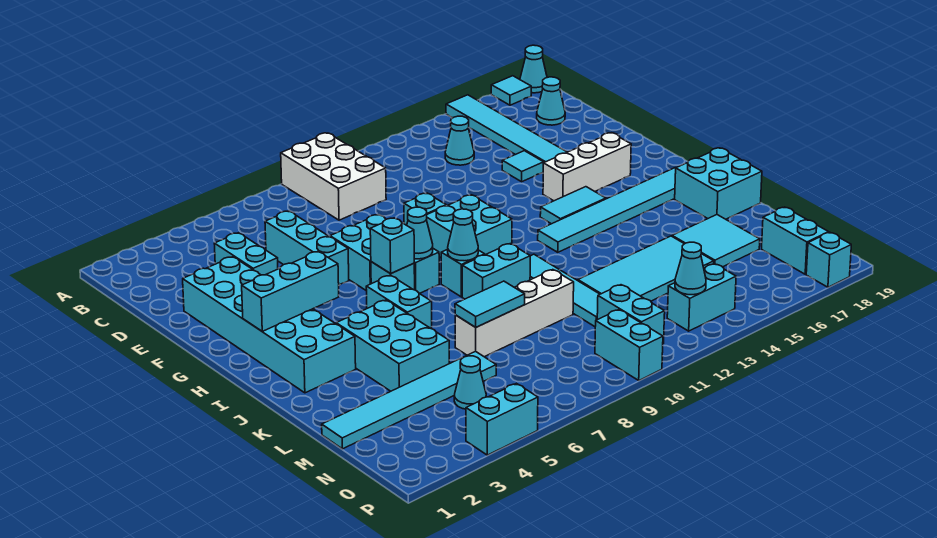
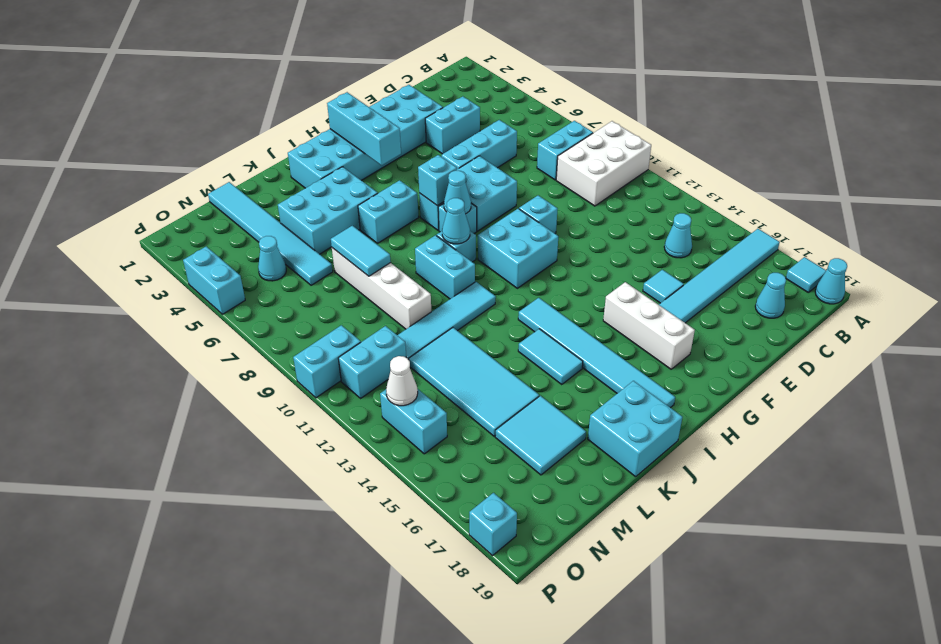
cyan tile H14:H15 level 1 -> cyan tile J14:J15 level 1
cyan brick N18:O18 level 1 -> cyan brick B8:C8 level 1
cyan cone O13 level 2 -> white cone O13 level 2

